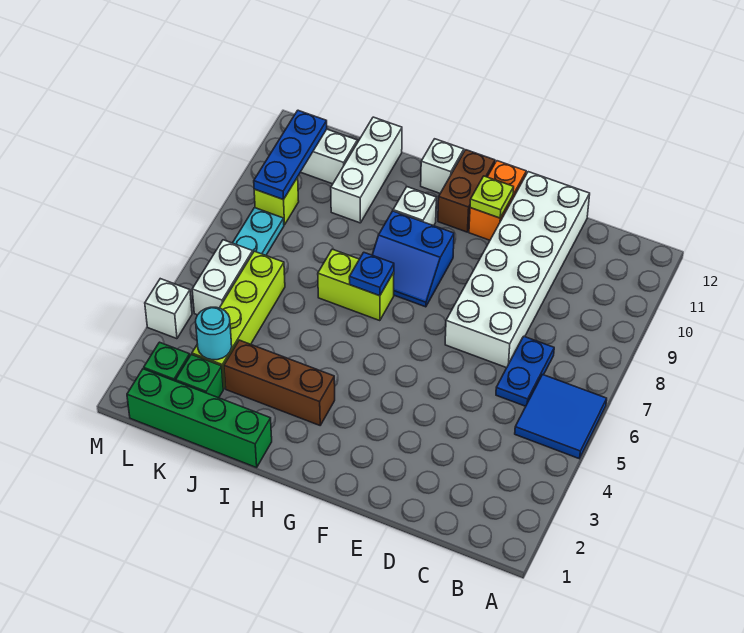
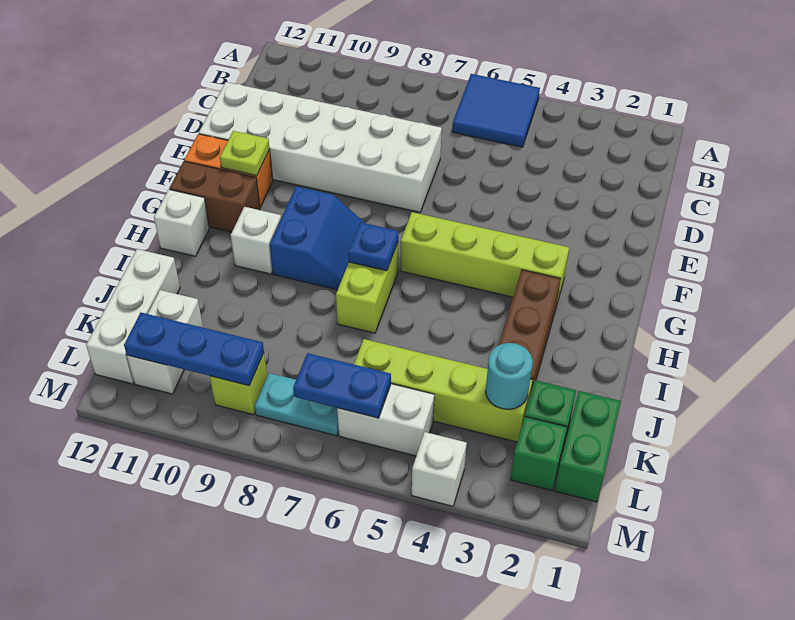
blue plate C6:C7 level 1 -> blue plate L6:L7 level 2
none -> lime brick G3:G6 level 1
green brick I1:L1 level 1 -> green brick K1:L1 level 1
white brick J10:J12 level 1 -> white brick J12:L12 level 1

